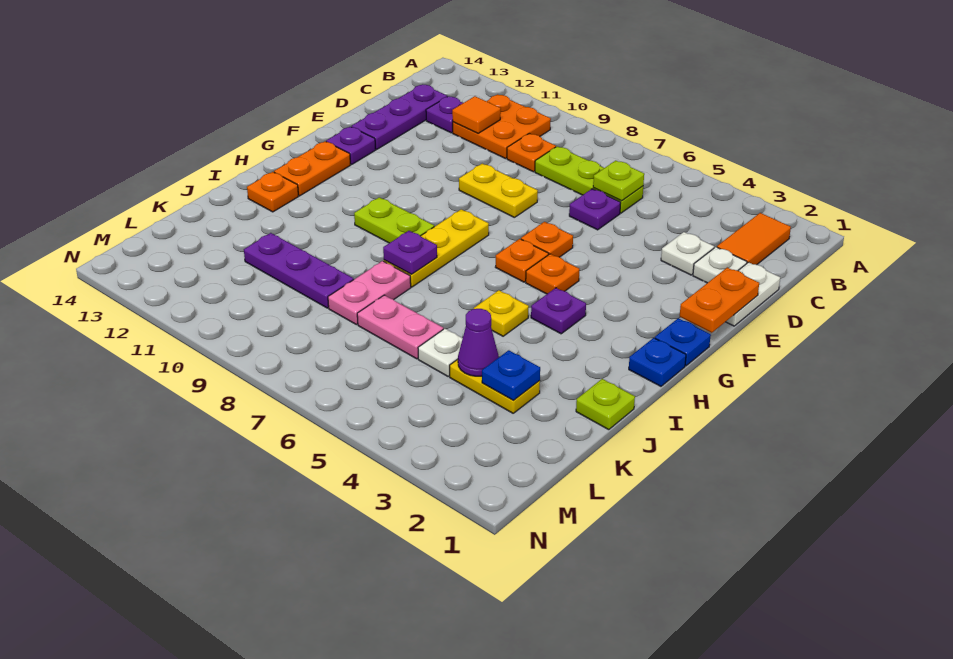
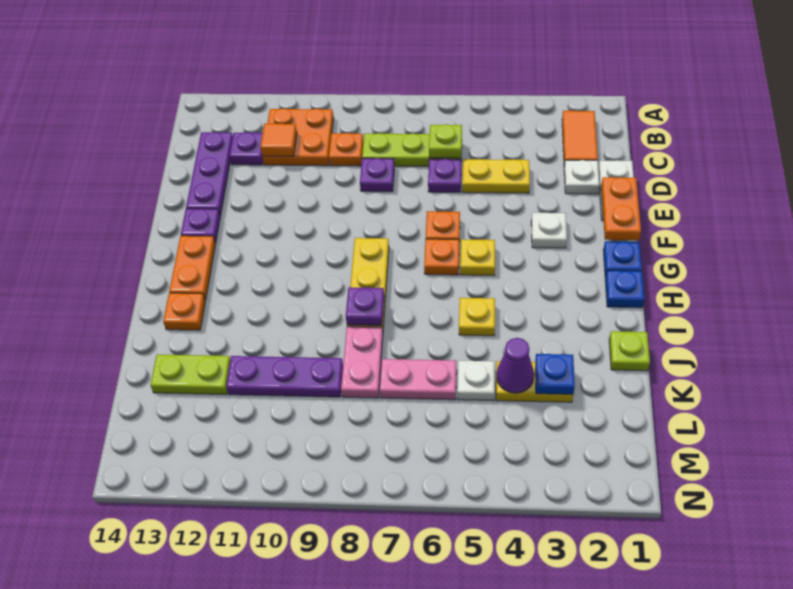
white plate D3 level 1 -> white plate F3 level 1
yellow plate E8:E9 level 1 -> yellow plate D4:D5 level 1
orange plate G5 level 1 -> yellow plate G5 level 1
purple plate H4 level 1 -> purple plate D8 level 1
lime plate H9:H10 level 1 -> lime plate K12:K13 level 1

